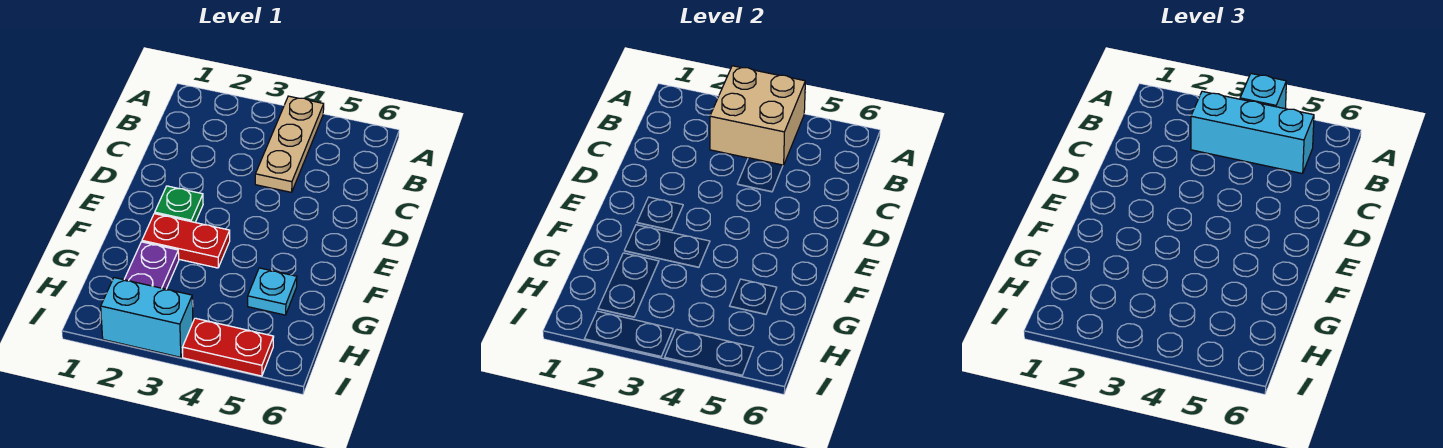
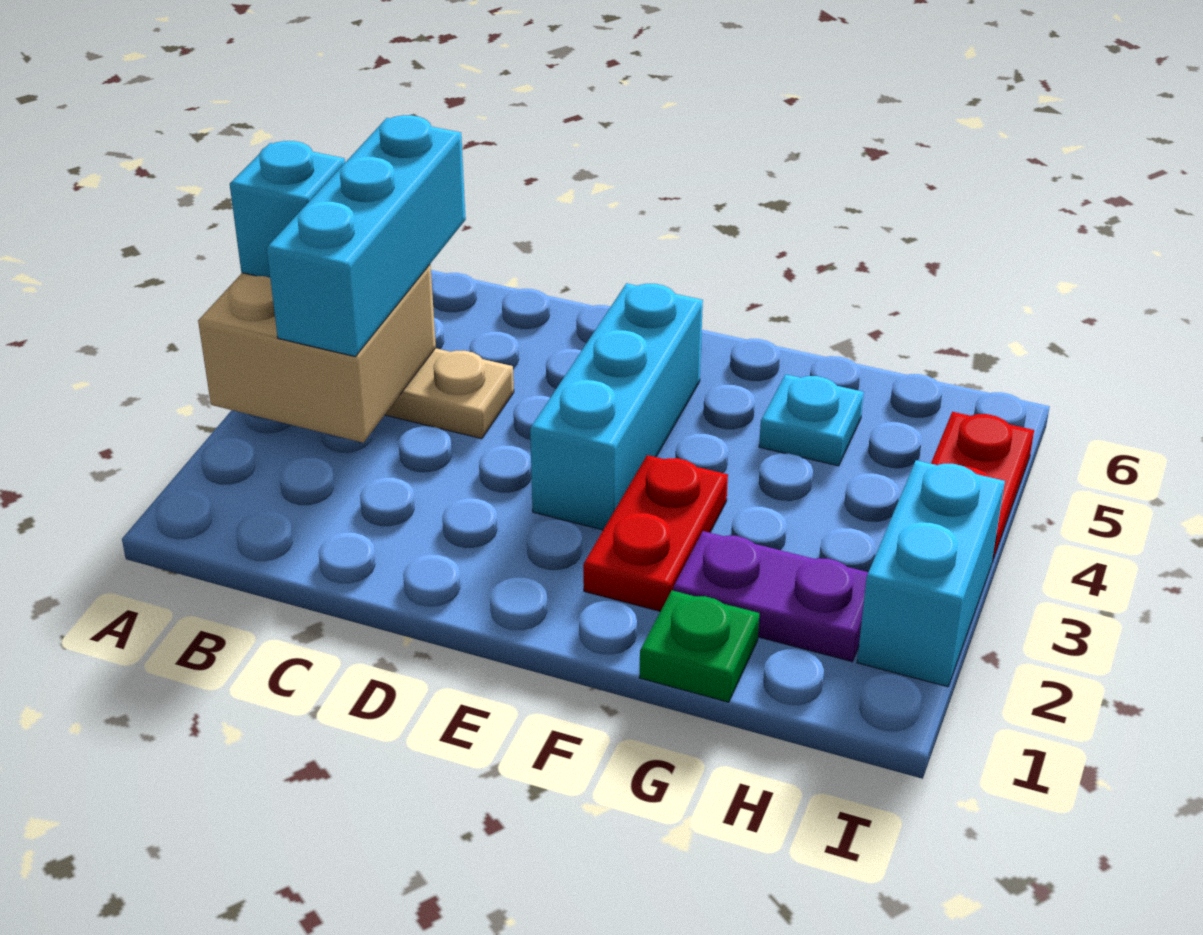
green plate E2 level 1 -> green plate G1 level 1
none -> cyan brick E3:E5 level 1

